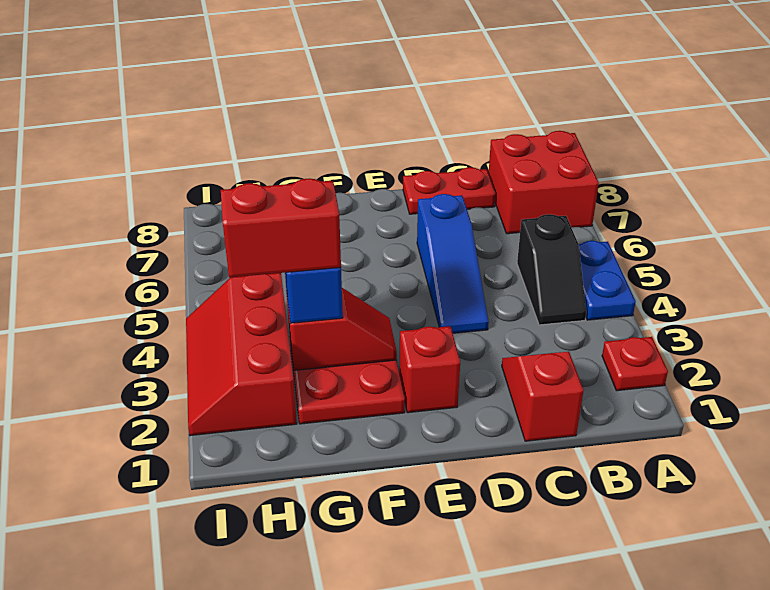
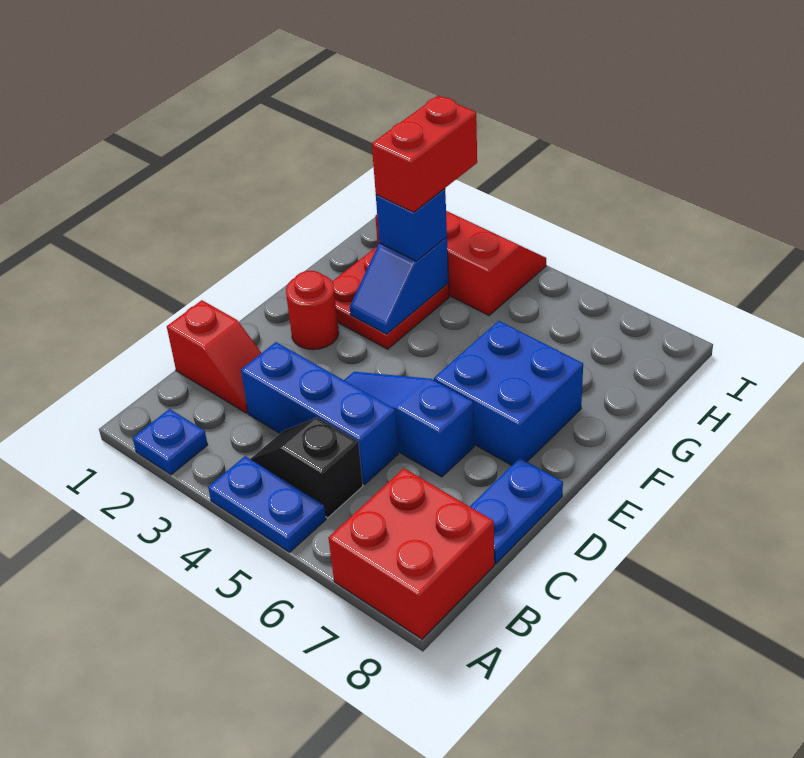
red plate A2 level 1 -> blue plate A2 level 1
none -> blue brick C3:C5 level 1
red plate C8:D8 level 1 -> blue plate C8:D8 level 1
red brick E2 level 1 -> red round brick E2 level 1
none -> blue brick E6:F7 level 1
red slope F3:G3 level 2 top G -> blue slope F3:G3 level 2 top G

